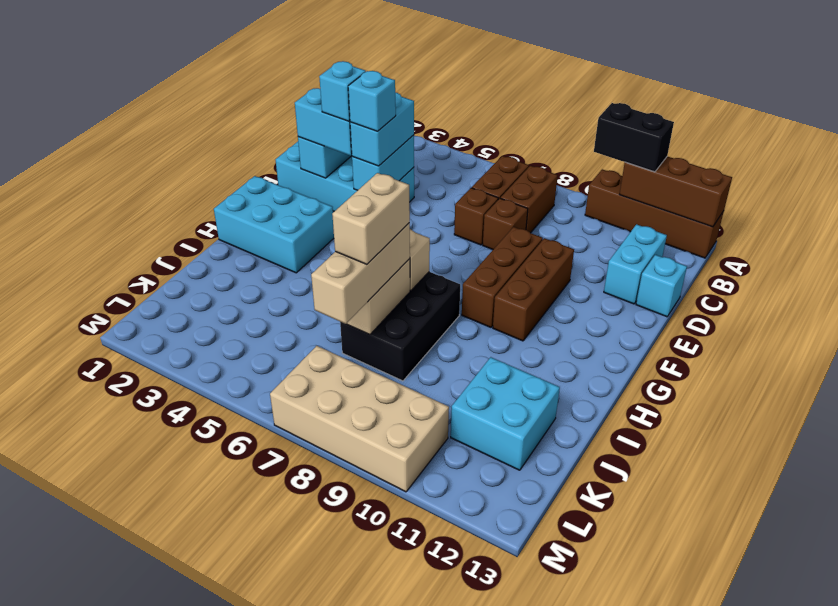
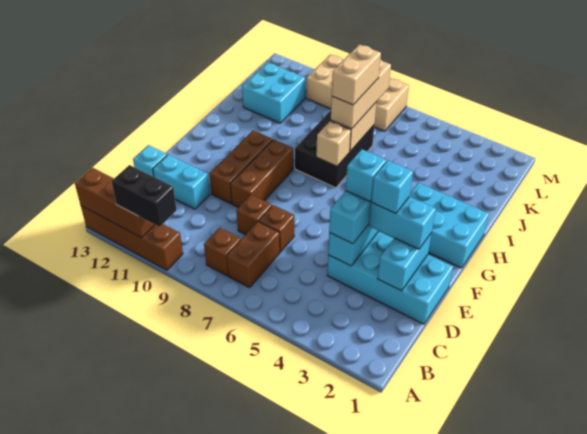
brown brick B8:C8 level 1 -> brown brick B8 level 1
cyan brick C12:D12 level 1 -> cyan brick D11:D12 level 1

